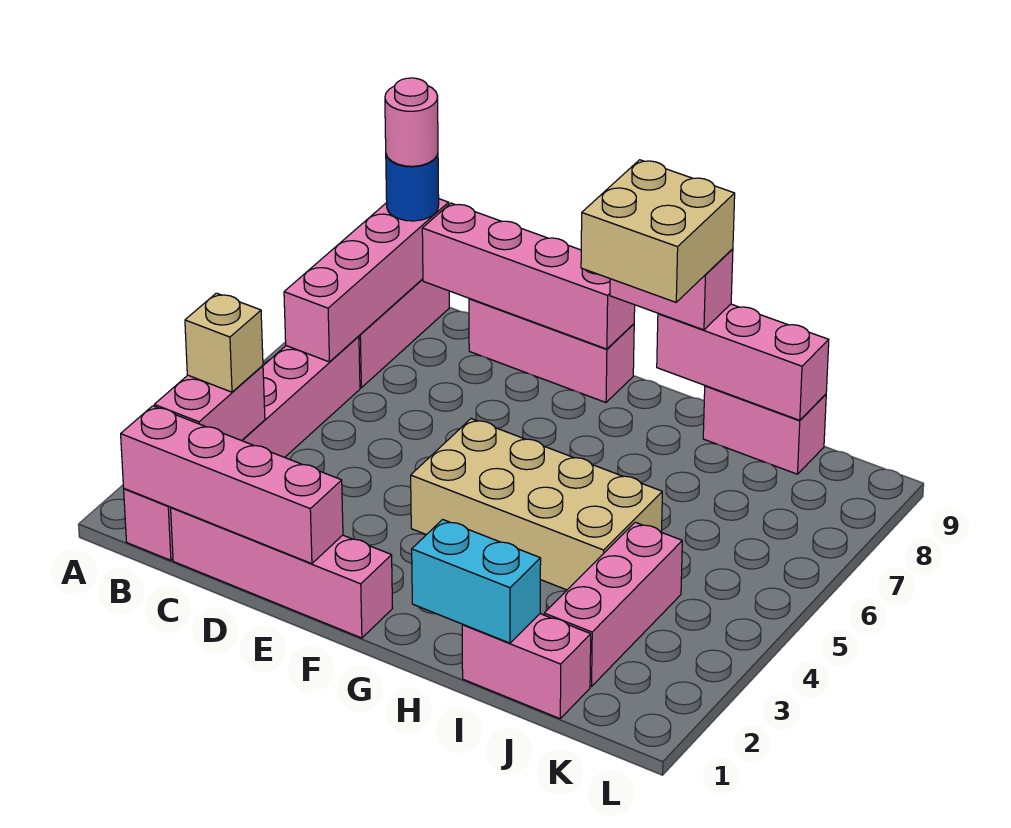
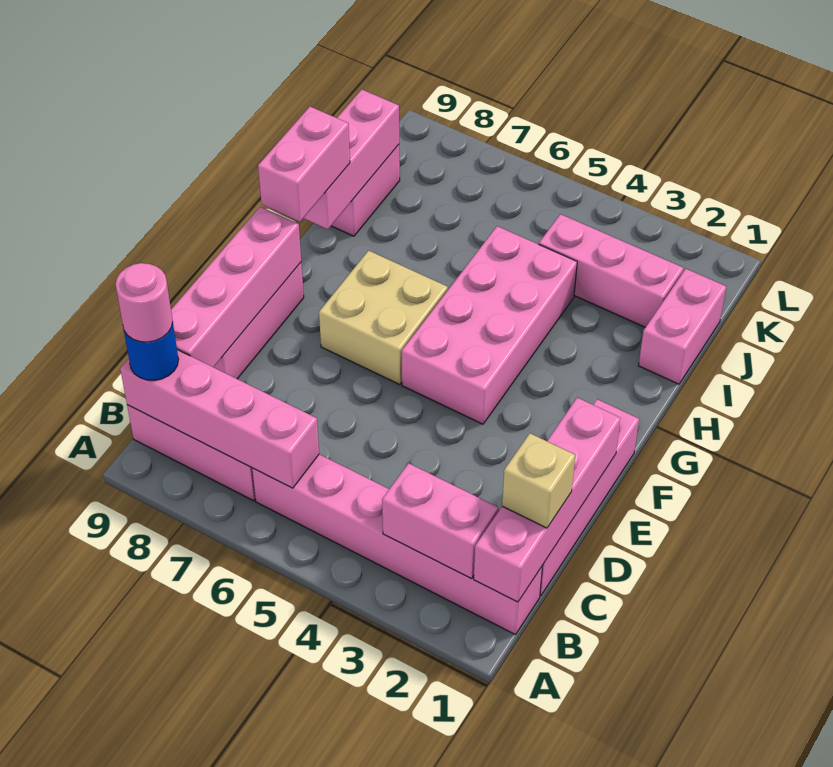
tan brick B3 level 3 -> tan brick C1 level 3
tan brick F4:I5 level 1 -> pink brick F4:I5 level 1
tan brick G8:H9 level 4 -> tan brick F6:G7 level 1
cyan brick H1:I1 level 2 -> none

